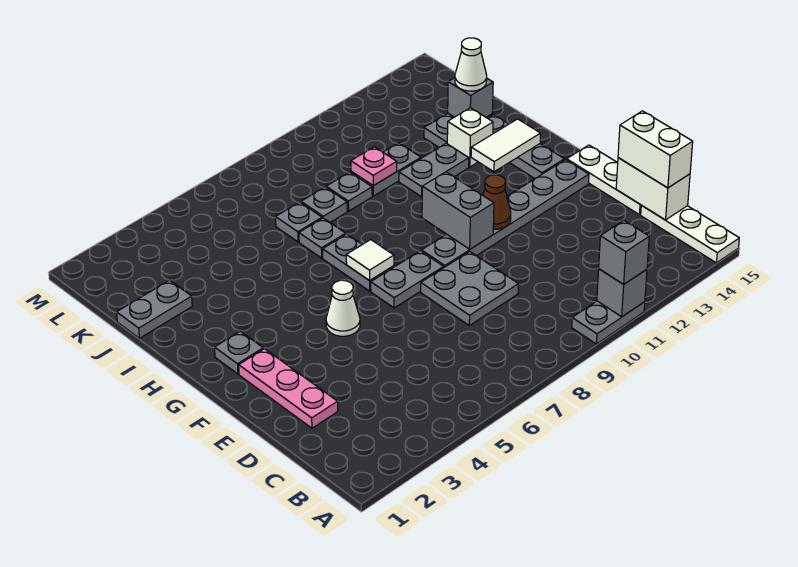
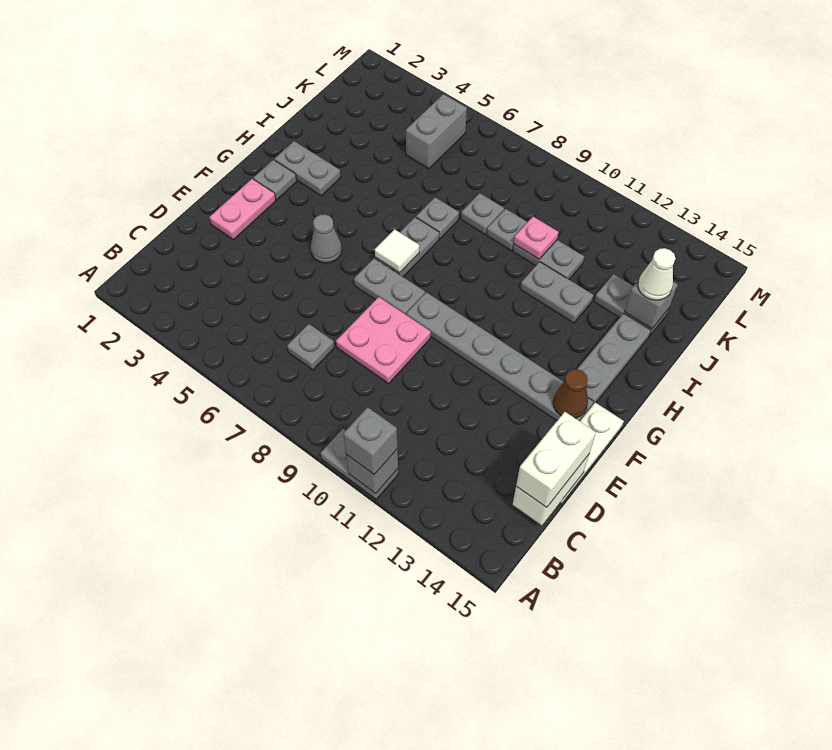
white plate A15:C15 level 1 -> none
pink plate D2:F2 level 1 -> pink plate E2:F2 level 1
grey plate D8:E9 level 1 -> pink plate D8:E9 level 1
white cone F5 level 1 -> grey cone F5 level 1
grey brick F10:G10 level 2 -> grey brick K5:L5 level 1
brown cone F11 level 2 -> brown cone F14 level 2
white tile H13:H14 level 2 -> none
white brick I13 level 1 -> none
grey plate J1:J2 level 1 -> grey plate H2:H3 level 1
grey plate J7 level 1 -> grey plate C7 level 1

